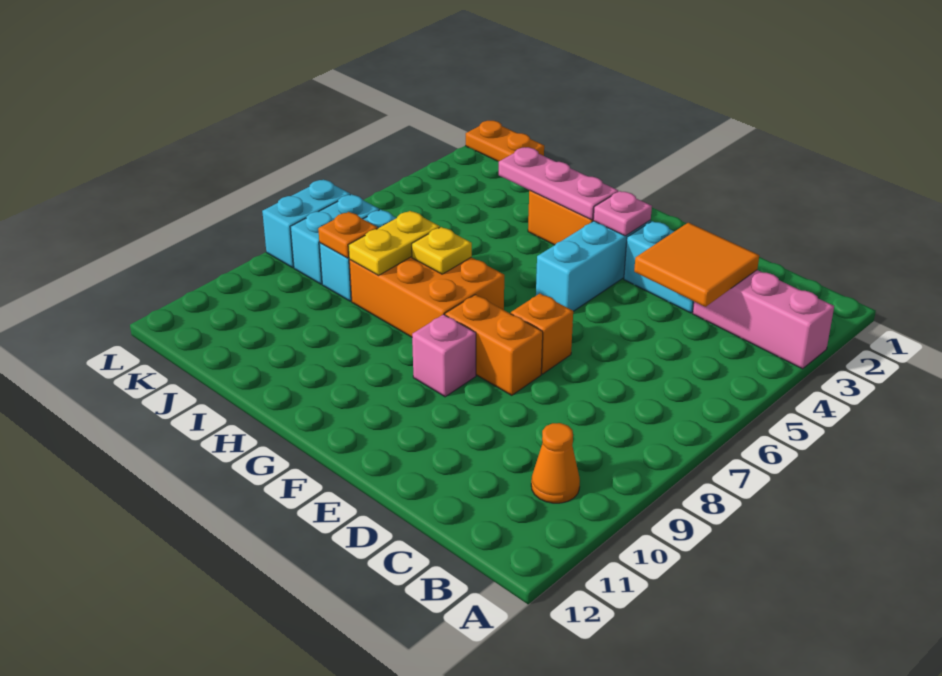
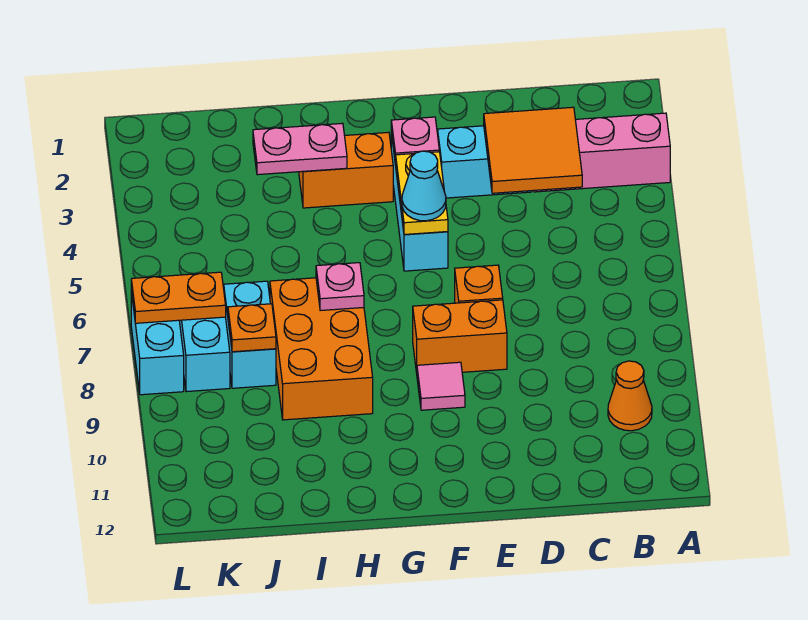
none -> cyan cone F5 level 3
pink brick F9 level 1 -> pink tile F9 level 1
pink plate G3:I3 level 2 -> pink plate H3:I3 level 2
orange brick G7:I8 level 1 -> orange brick H7:I9 level 1
yellow plate H7 level 2 -> pink plate H7 level 2
yellow plate I7:I8 level 2 -> yellow plate F4:F5 level 2
orange plate K1:L1 level 1 -> orange plate K7:L7 level 2

